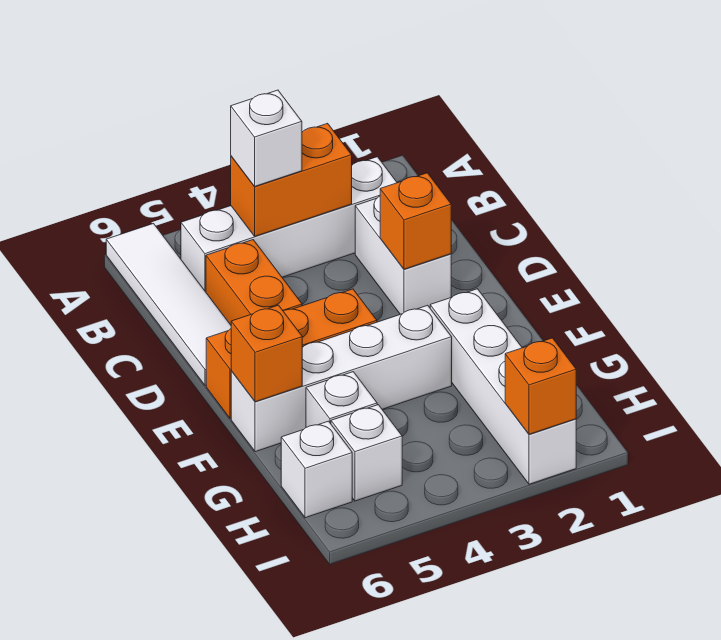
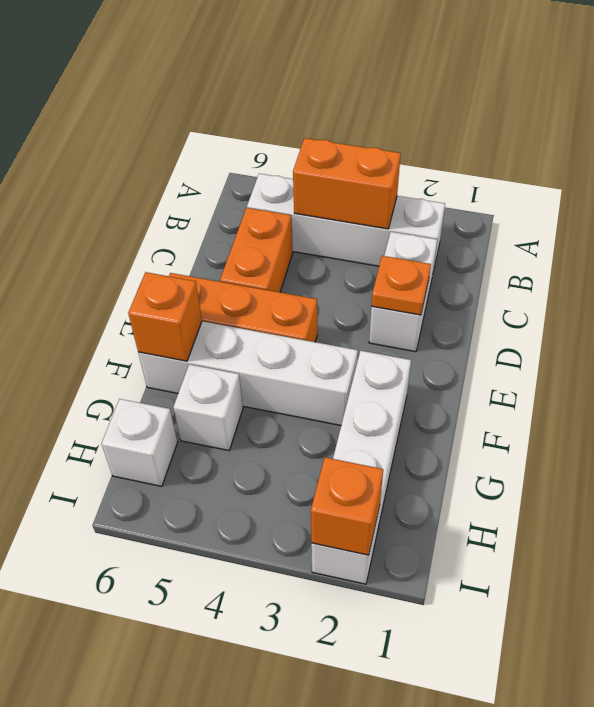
white tile A6:D6 level 1 -> none
white brick B4 level 3 -> none
orange brick D2 level 2 -> orange plate D2 level 2
white brick H5 level 1 -> none

